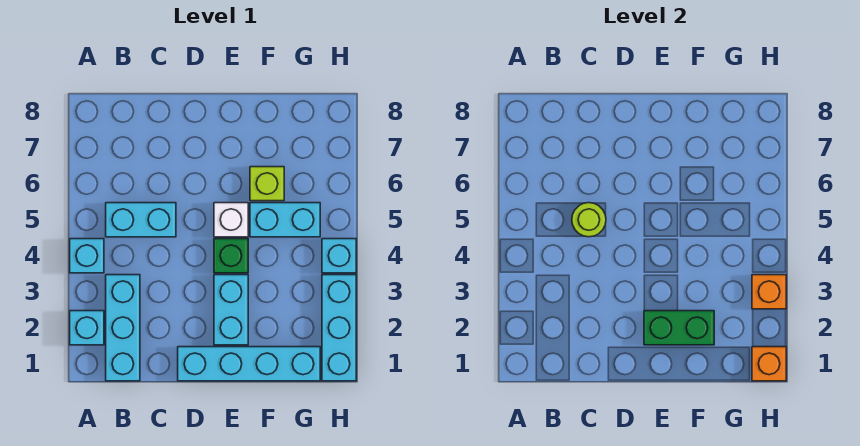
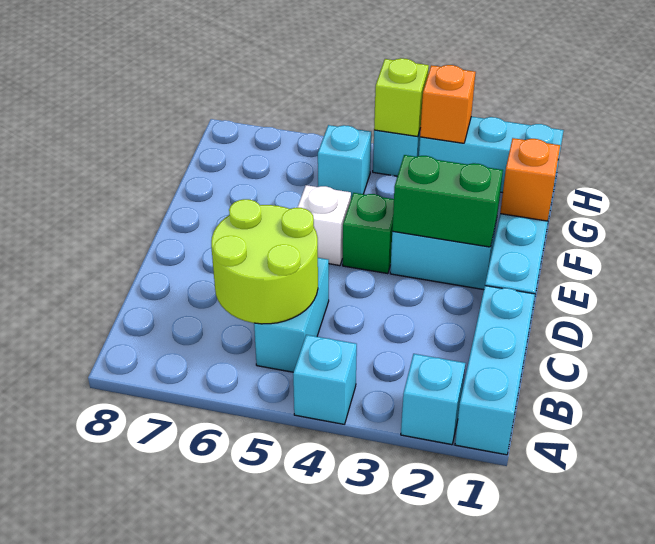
cyan brick B1:B3 level 1 -> cyan brick A1:C1 level 1
lime round brick C5 level 2 -> lime round brick B5:C6 level 2
green brick E2:F2 level 2 -> green brick E2:E3 level 2
cyan brick F5:G5 level 1 -> cyan brick G5 level 1
lime brick F6 level 1 -> lime brick H4 level 2
orange brick H1 level 2 -> orange brick F1 level 2

